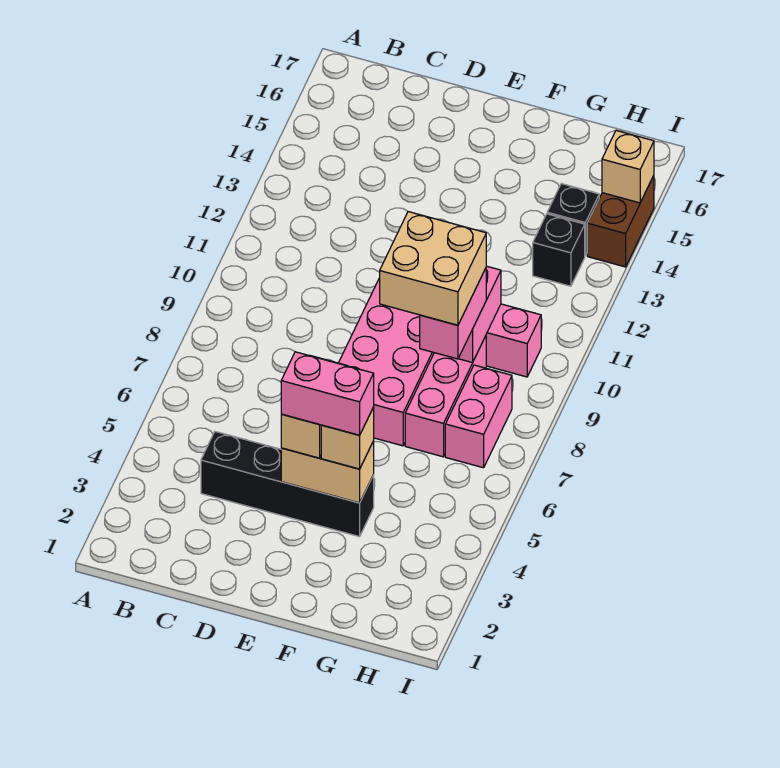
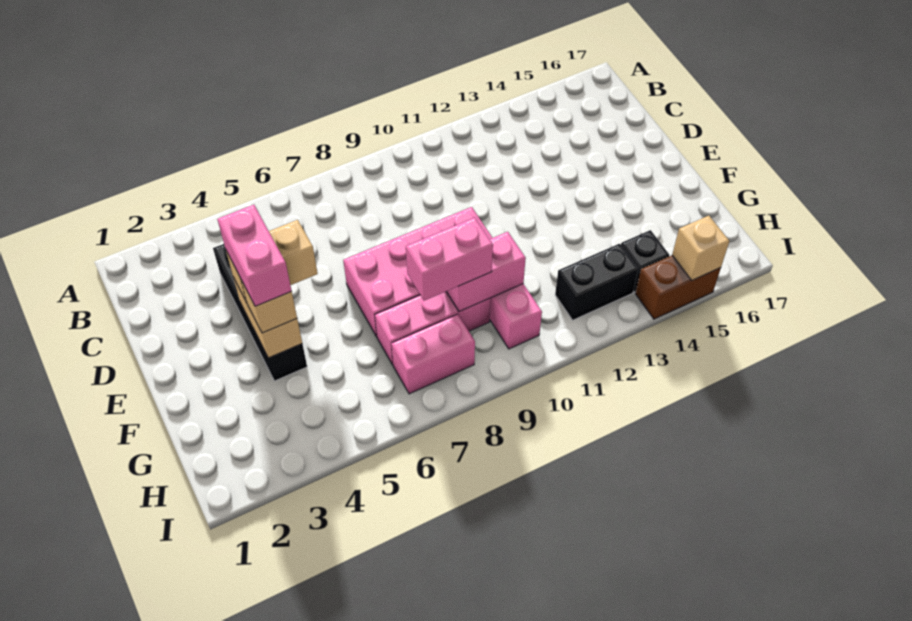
tan brick F8:G9 level 4 -> none
black brick H13 level 1 -> black brick H12:H13 level 1

